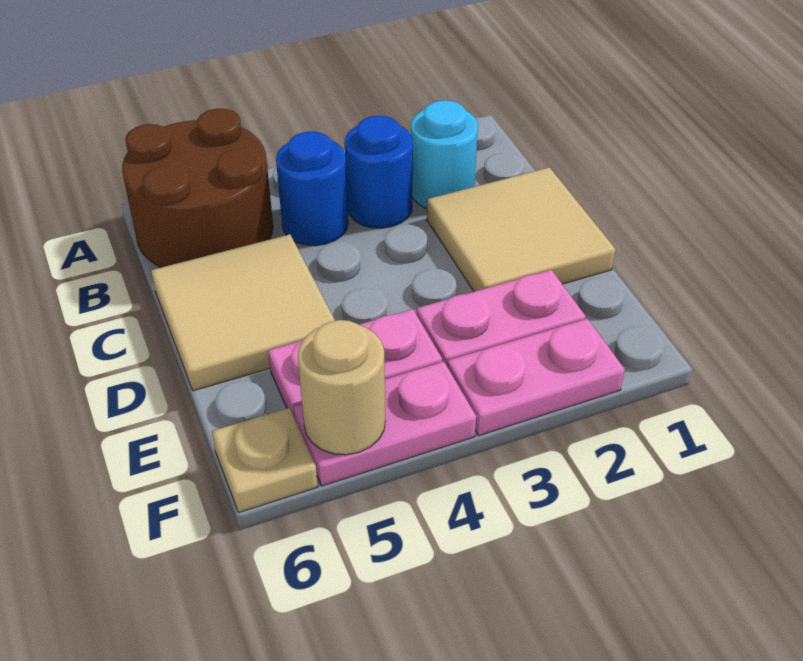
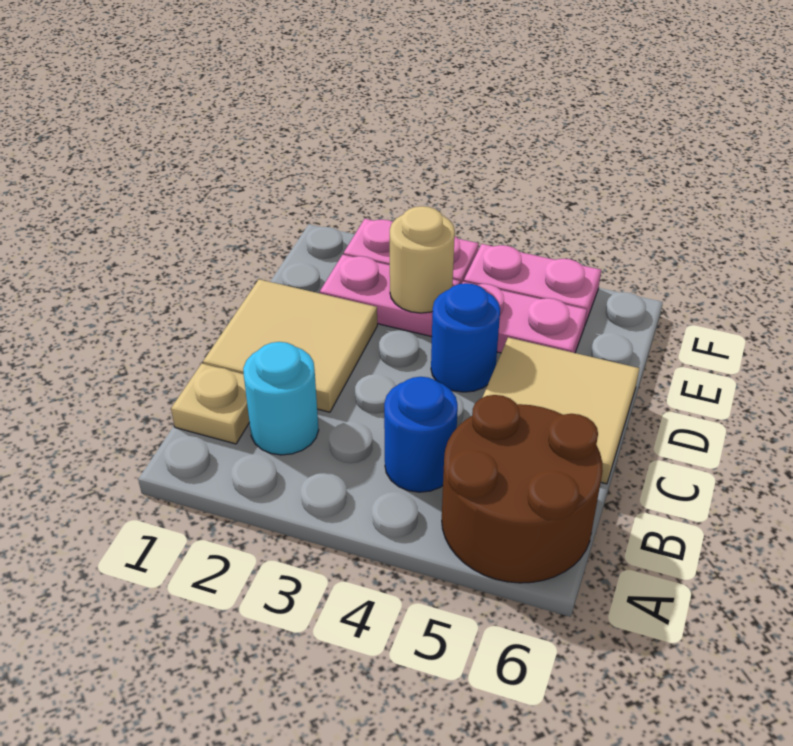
blue round brick B3 level 1 -> blue round brick D4 level 1
tan round brick F5 level 2 -> tan round brick E3 level 2
tan plate F6 level 1 -> tan plate B1 level 1

